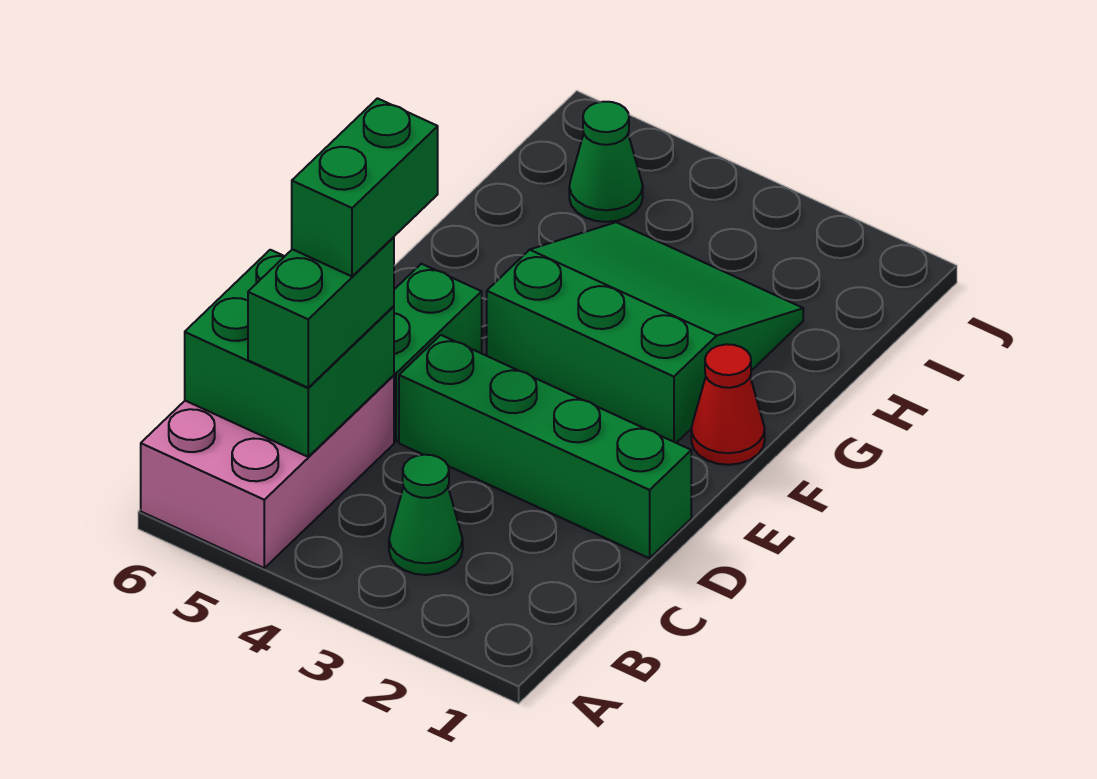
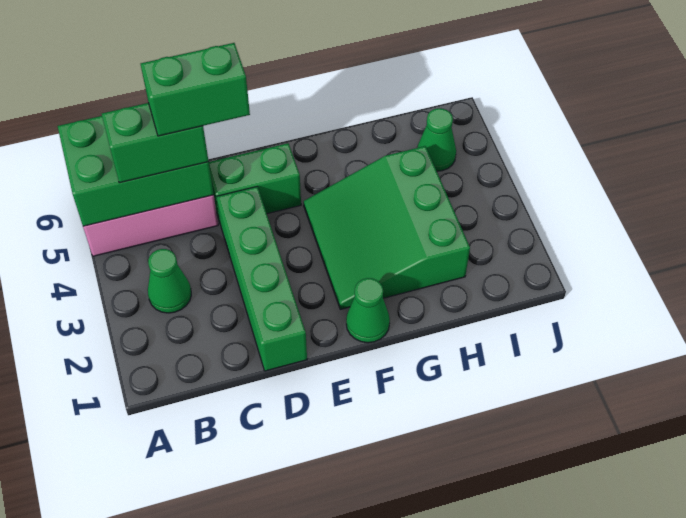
green brick B5:C6 level 2 -> green brick A5:C6 level 2
red cone F1 level 1 -> green cone F1 level 1
green slope F2:H4 level 1 top F -> green slope F2:H4 level 1 top H

